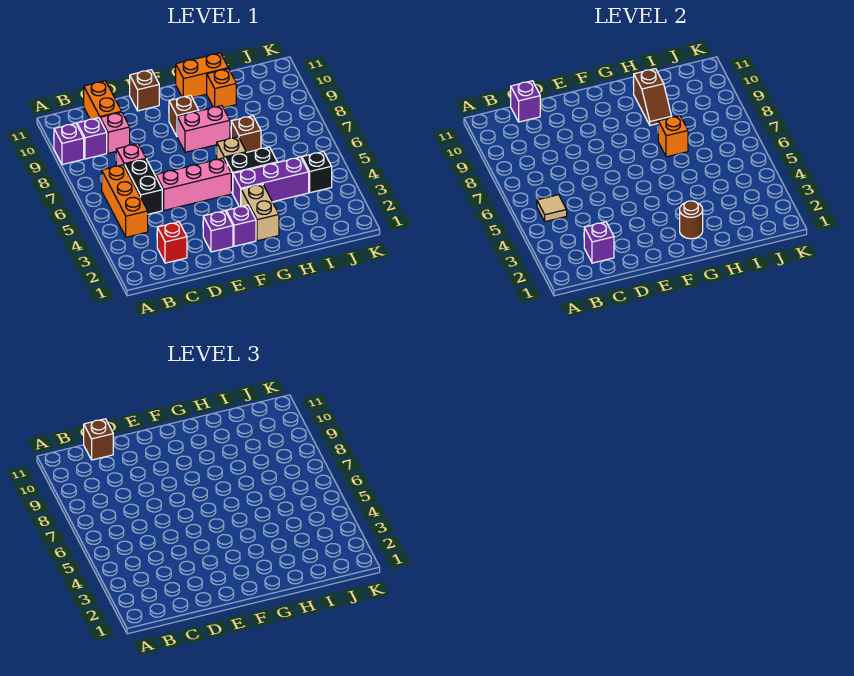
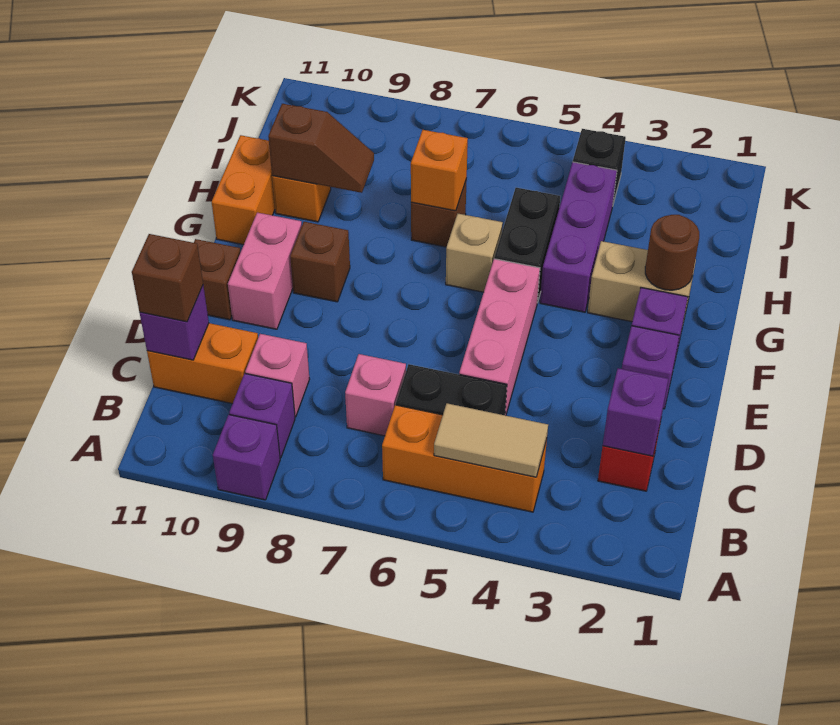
tan tile B5 level 2 -> tan tile B4:B5 level 2
pink brick F8:G8 level 1 -> pink brick E10:F10 level 1

